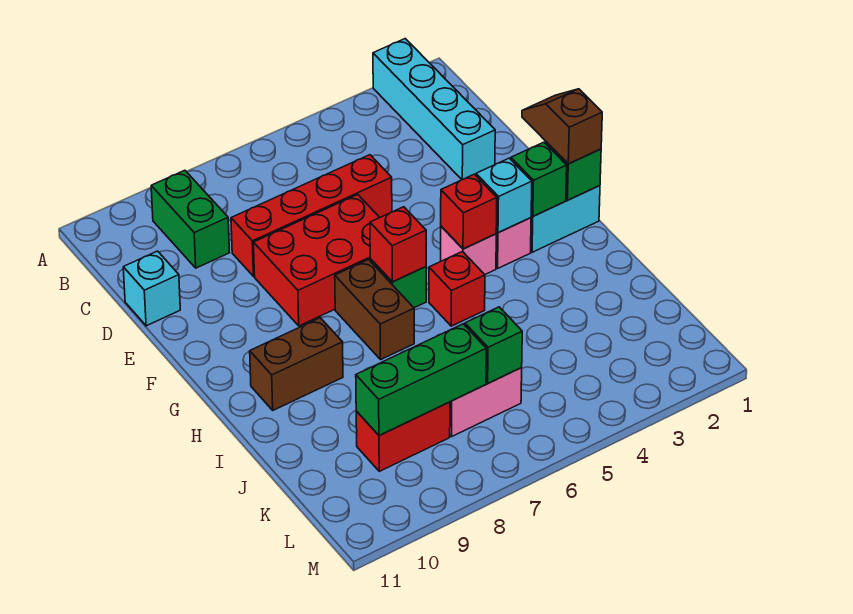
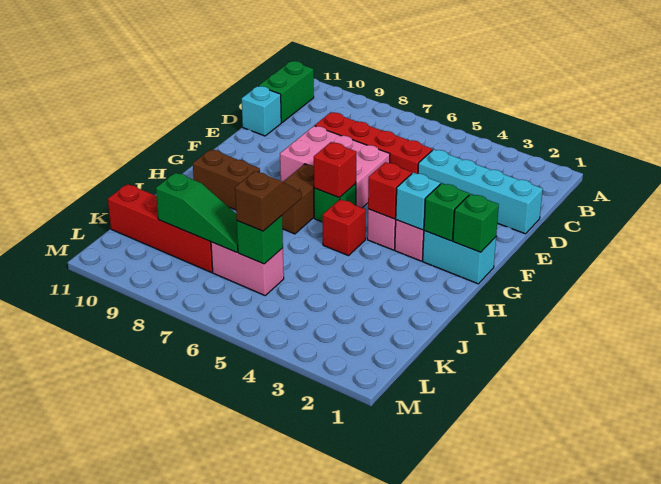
cyan brick A2:D2 level 1 -> cyan brick D1:D4 level 1
green brick B9:C9 level 1 -> green brick B11:C11 level 1
red brick E6:F8 level 1 -> pink brick E6:F8 level 1
brown slope F1:G1 level 3 top G -> brown slope J6:K6 level 3 top K
green brick K7:K9 level 2 -> green slope K7:K9 level 2 top 9
red brick K8:K9 level 1 -> red brick K8:K11 level 1

